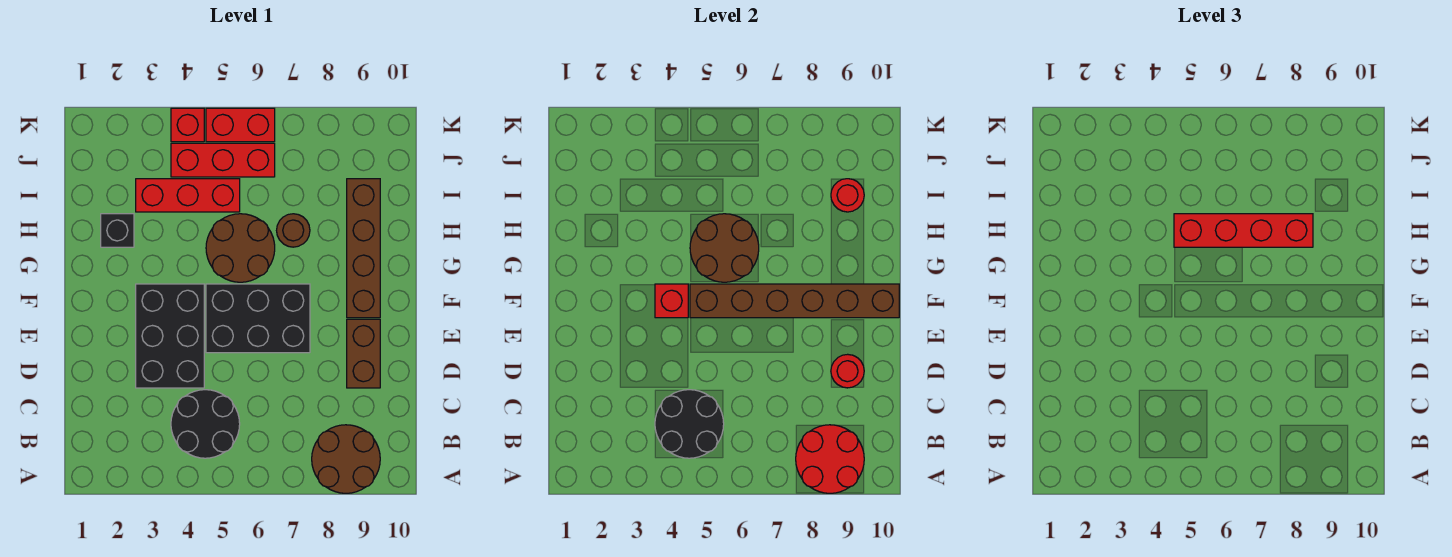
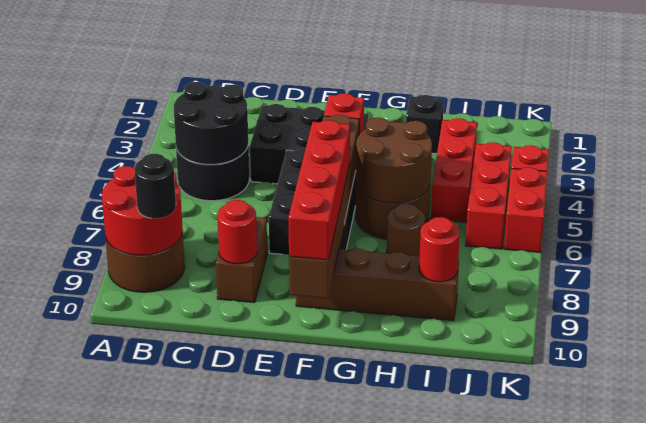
none -> black round brick B9 level 3
brown brick D9:E9 level 1 -> brown brick D8:D9 level 1
red brick H5:H8 level 3 -> red brick F7:F10 level 3

